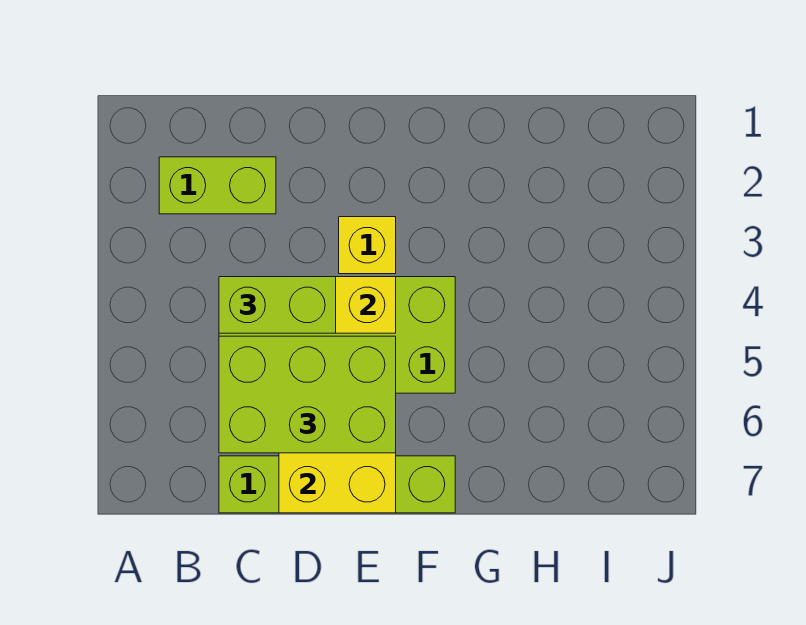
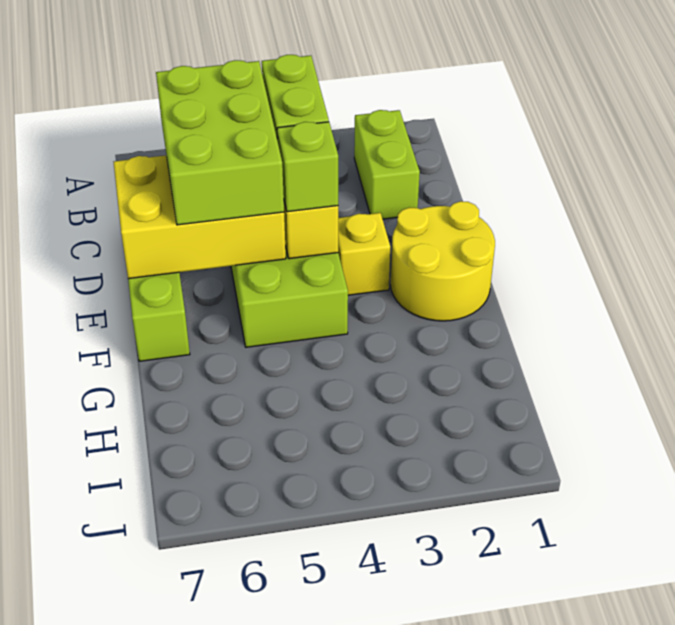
none -> yellow round brick E1:F2 level 1
none -> lime brick E4 level 3

